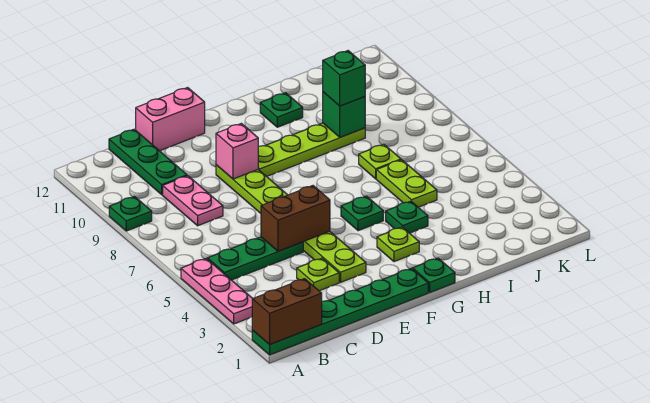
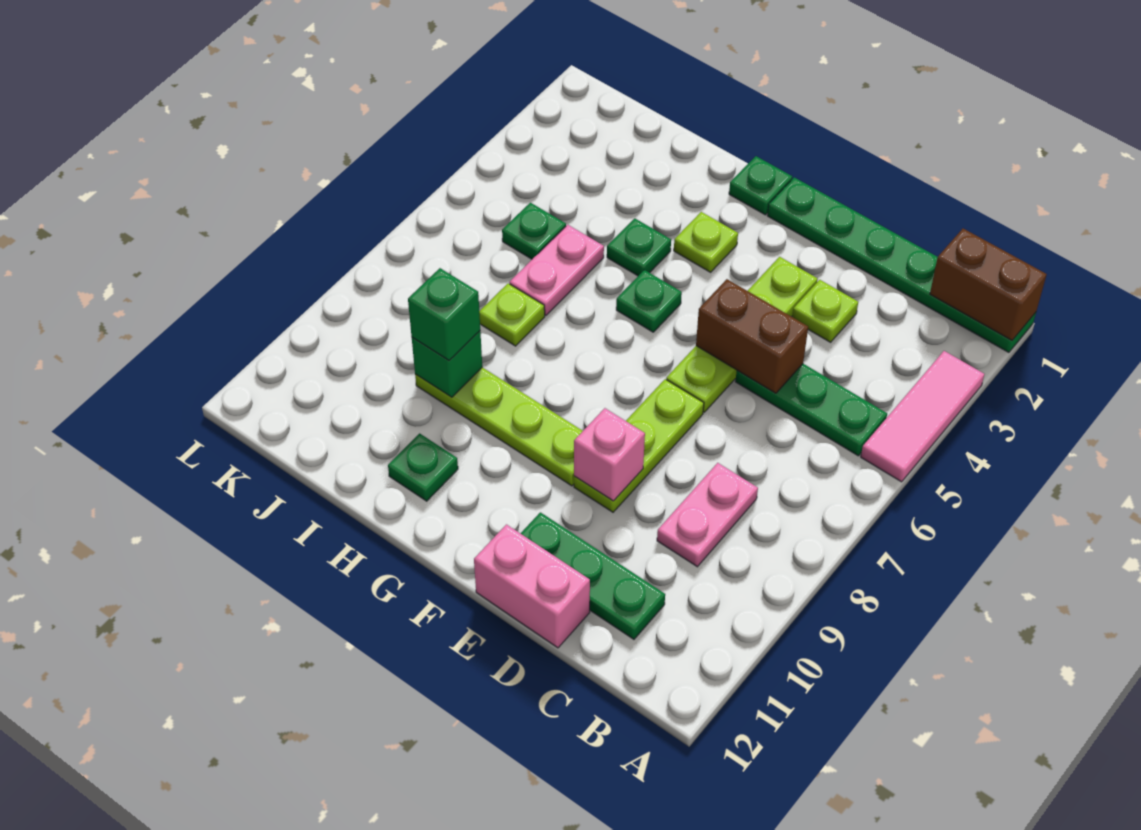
pink plate A3:A5 level 1 -> pink tile A3:A5 level 1
green plate A9 level 1 -> green plate J5 level 1
green plate C10:C12 level 1 -> green plate C11:E11 level 1
lime plate I5:I6 level 1 -> pink plate I5:I6 level 1

